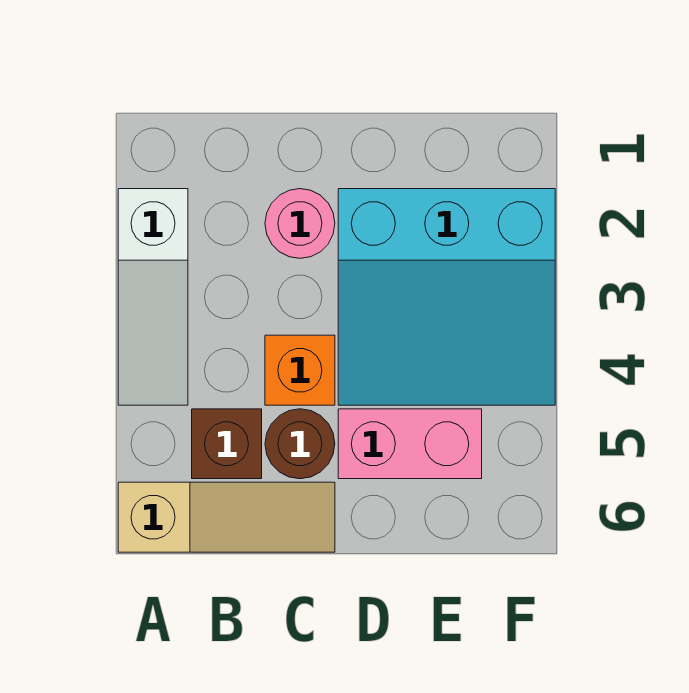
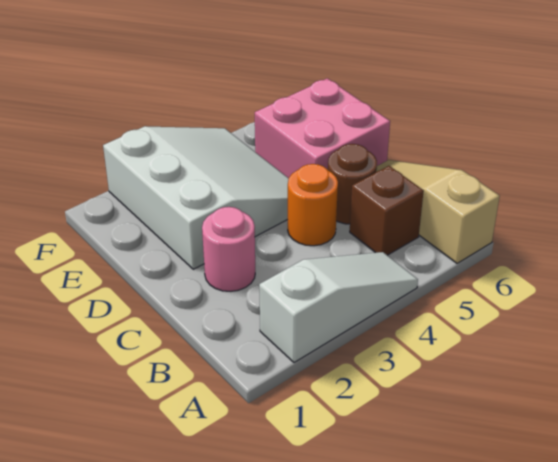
orange brick C4 level 1 -> orange round brick C4 level 1
cyan slope D2:F4 level 1 top 2 -> white slope D2:F4 level 1 top 2
pink brick D5:E5 level 1 -> pink brick D5:E6 level 1

